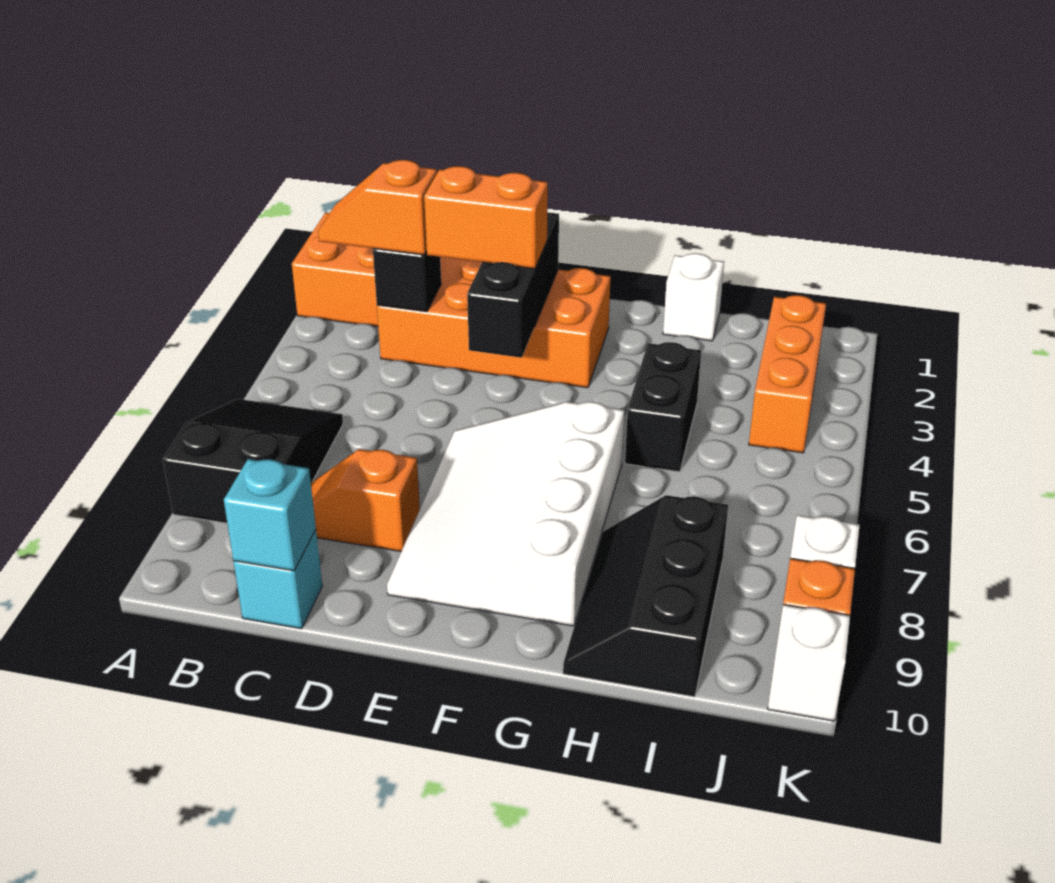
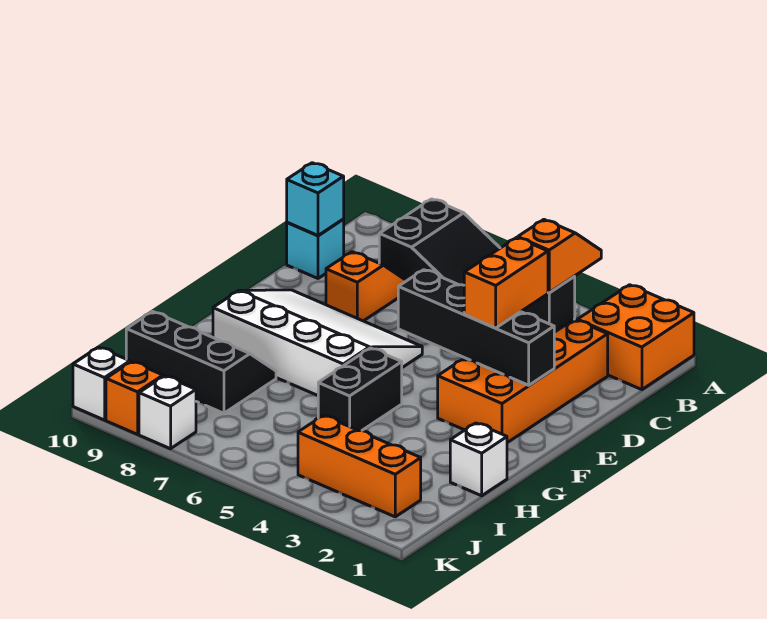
black brick E2:E4 level 2 -> black brick E2:E5 level 2
black brick H4:H5 level 1 -> black brick G5:H5 level 1

